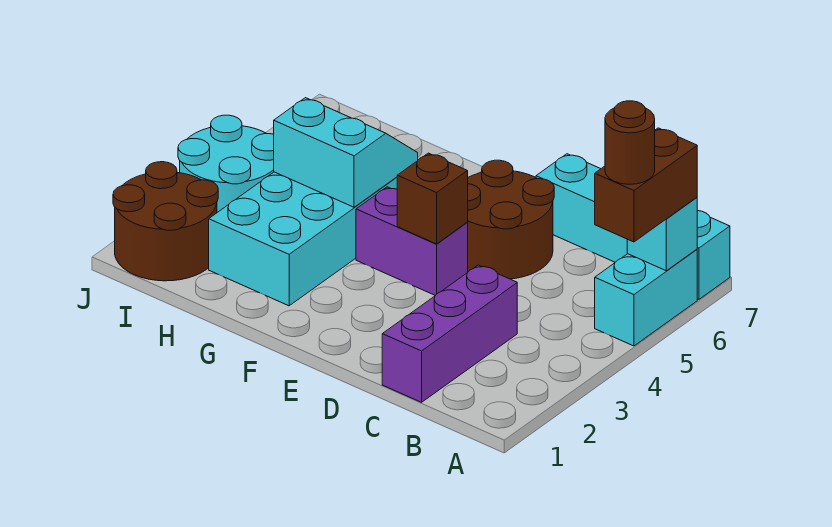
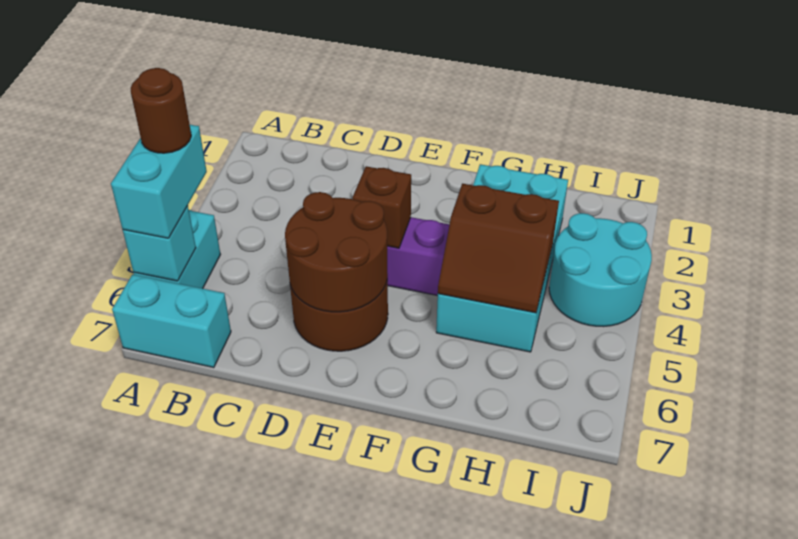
brown brick A5:A6 level 3 -> cyan brick A5:A6 level 3
cyan brick A7:D7 level 1 -> cyan brick A7:B7 level 1
purple brick C1:C3 level 1 -> none
cyan slope G4:H5 level 2 top 4 -> brown slope G4:H5 level 2 top 4
brown round brick I1:J2 level 1 -> brown round brick D5:E6 level 2

